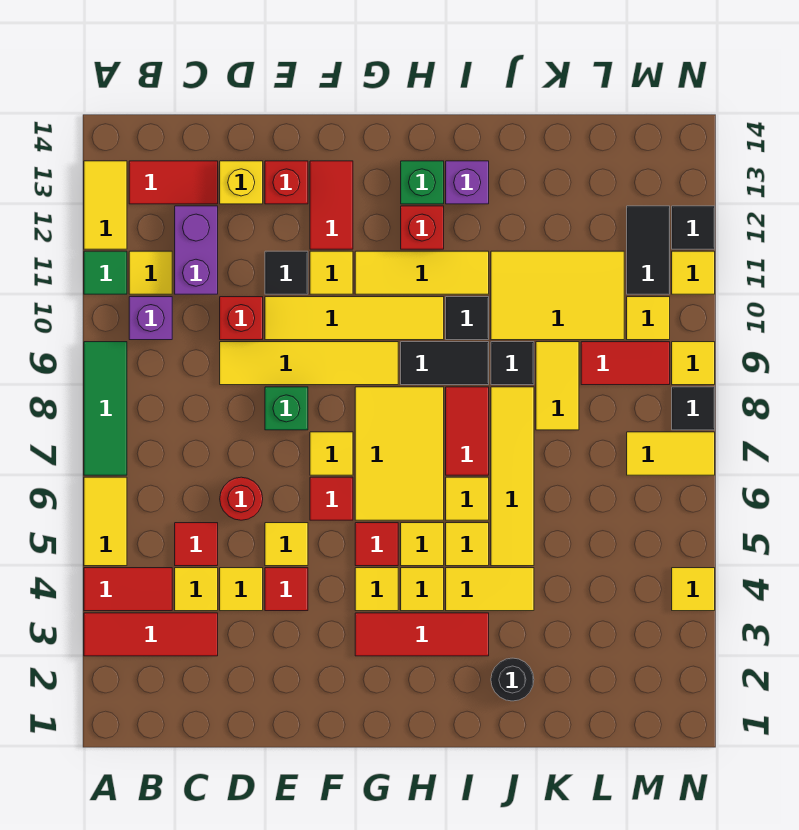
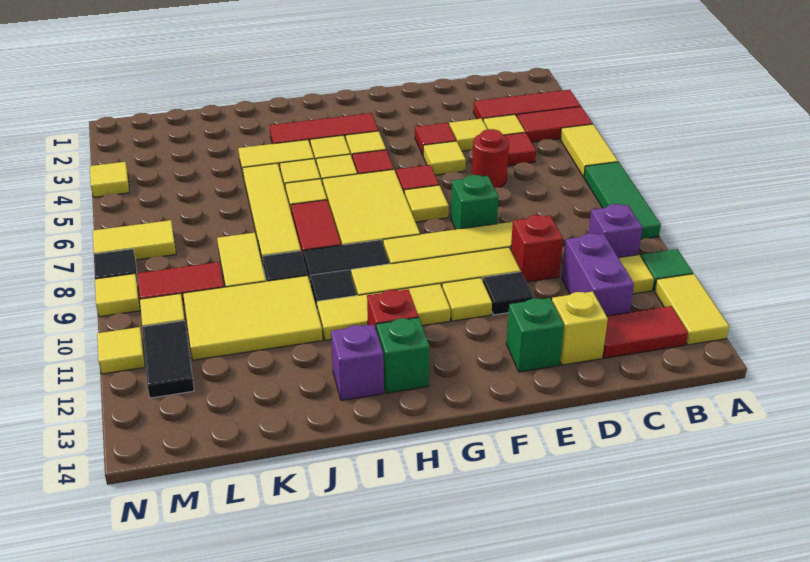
red brick E13 level 1 -> green brick E13 level 1
red tile F12:F13 level 1 -> none
black round brick J2 level 1 -> none
black tile N12 level 1 -> none

